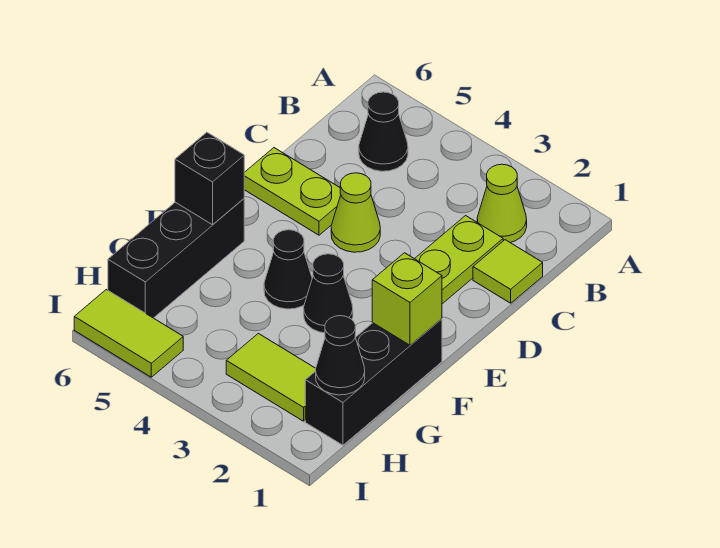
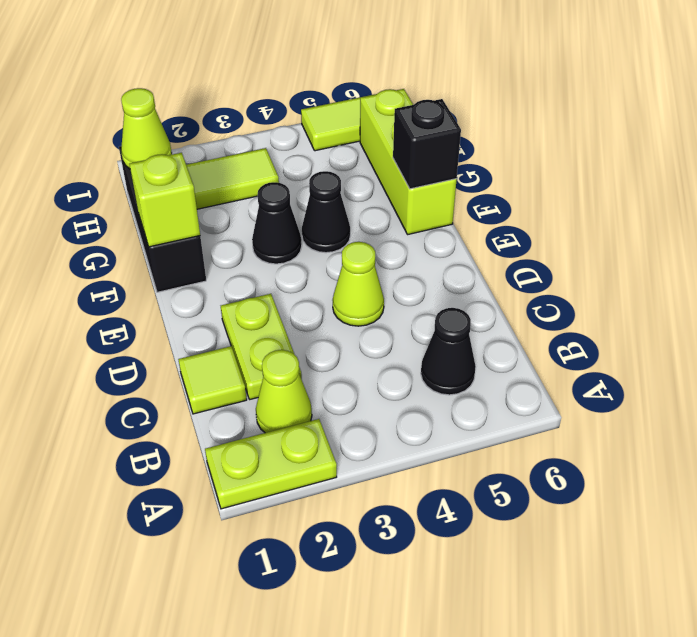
lime plate D5:D6 level 1 -> lime plate A1:A2 level 1
black brick F6:H6 level 1 -> lime brick F6:H6 level 1
black cone H1 level 2 -> lime cone H1 level 2

